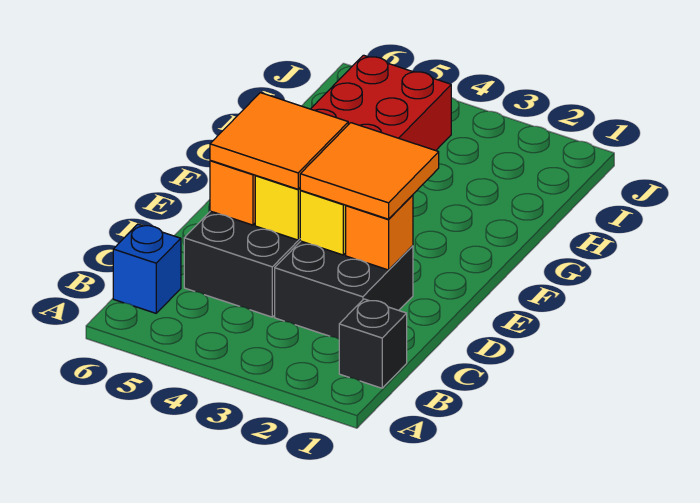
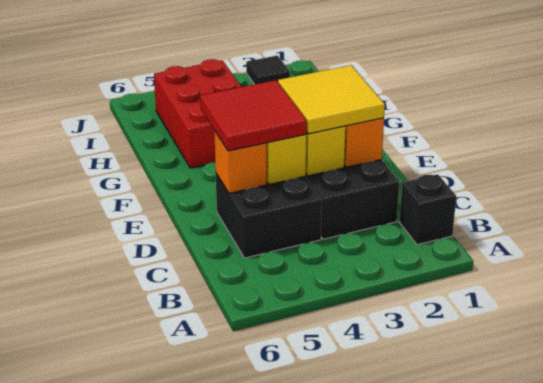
blue brick B6 level 1 -> none
orange tile D2:E3 level 3 -> yellow tile D2:E3 level 3
orange tile D4:E5 level 3 -> red tile D4:E5 level 3
none -> black tile J2 level 1

